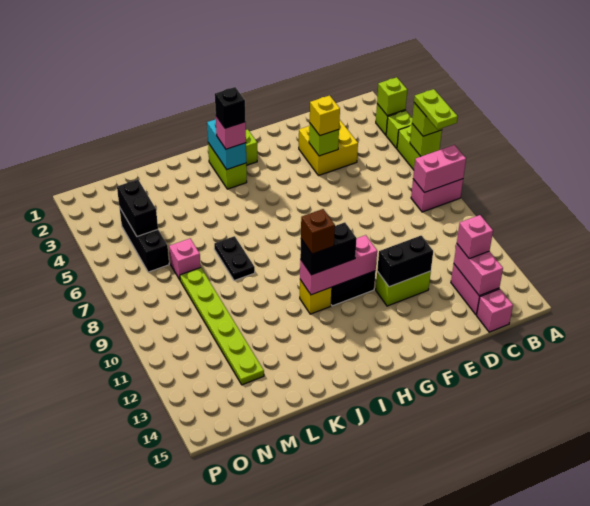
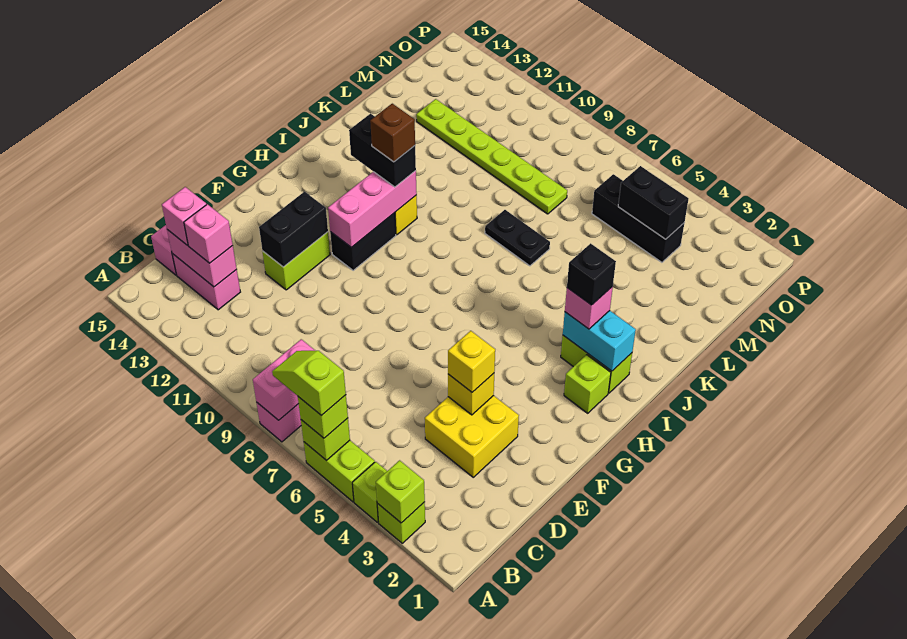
lime plate A6:A7 level 4 -> lime slope A6:A7 level 4 top 6
lime brick E4 level 2 -> yellow brick E4 level 2
black brick H11:I11 level 3 -> black brick I11:I12 level 3
pink brick M7 level 1 -> pink brick C14 level 3

